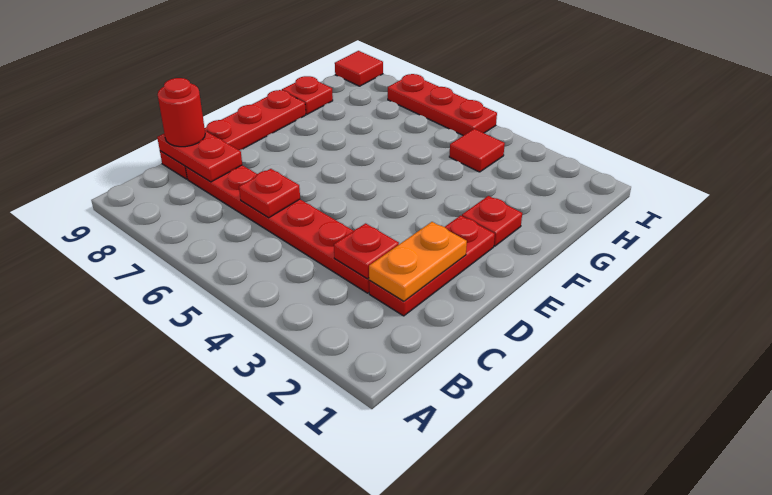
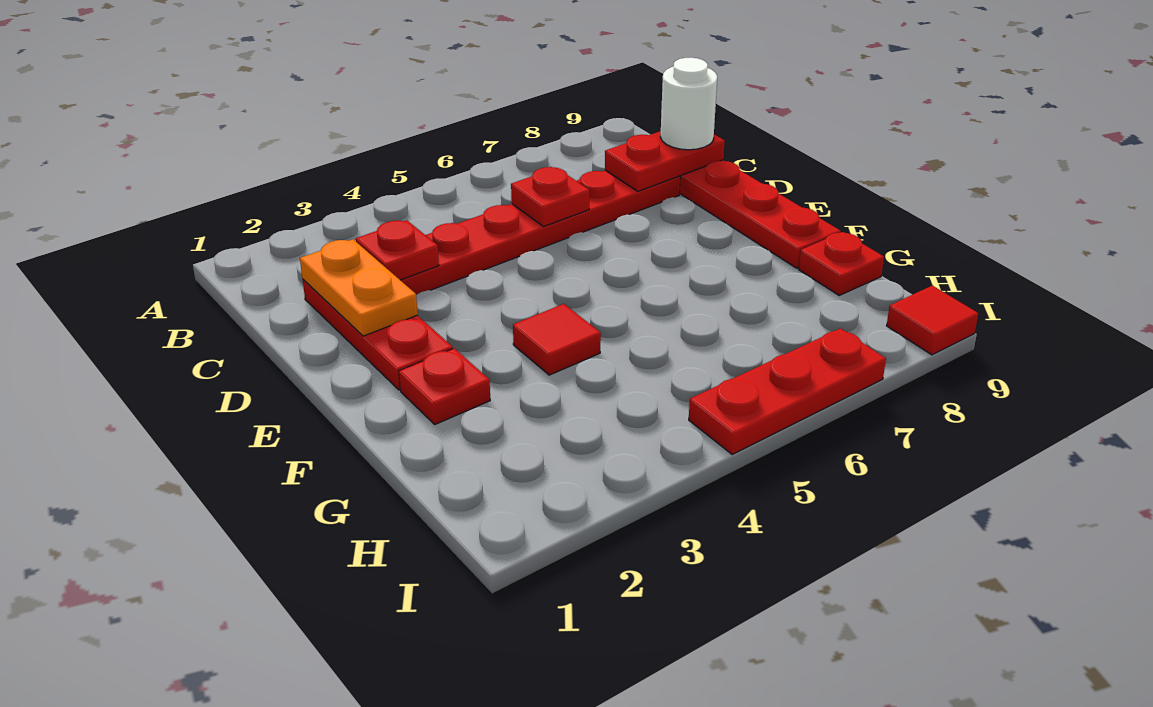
red round brick C9 level 3 -> white round brick C9 level 3
red tile H4 level 1 -> red tile F4 level 1

